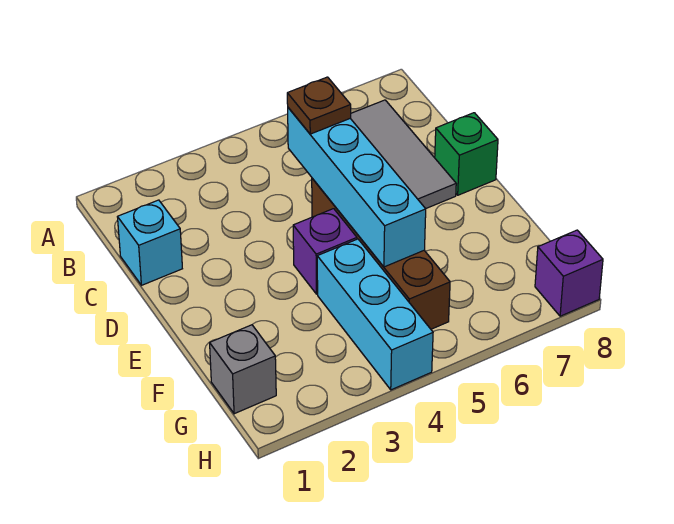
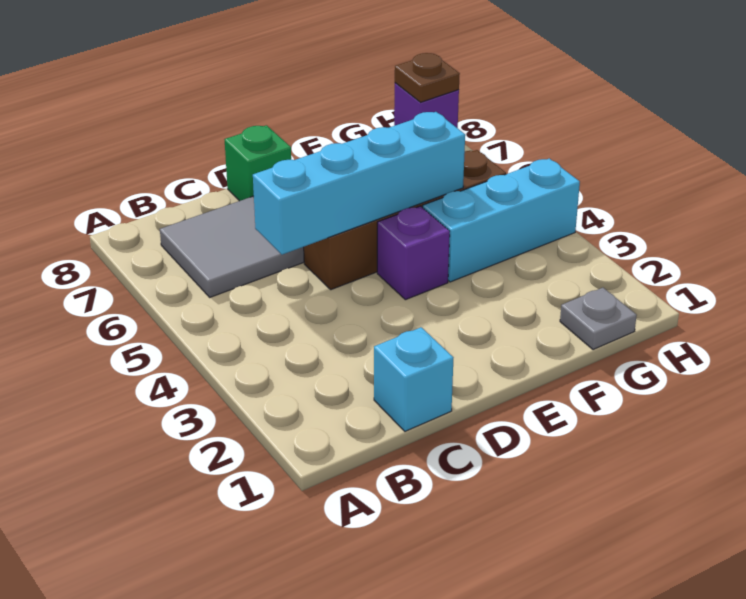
brown plate C5 level 3 -> brown plate H8 level 2
grey brick G1 level 1 -> grey plate G1 level 1

